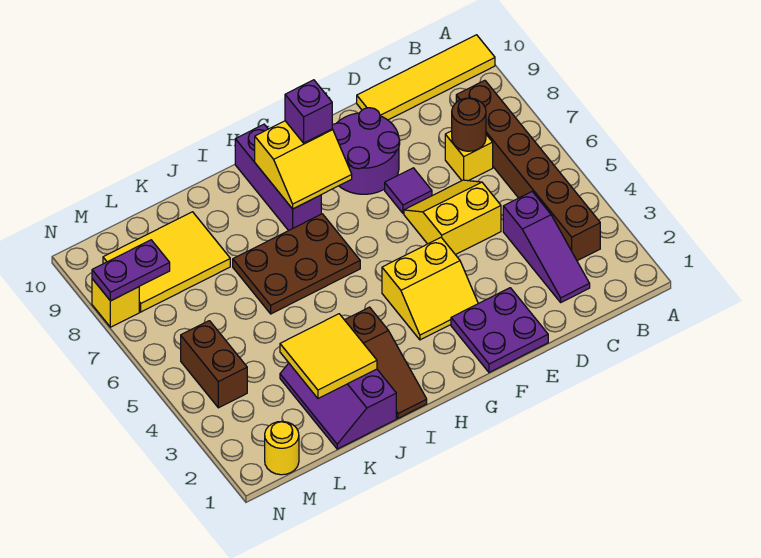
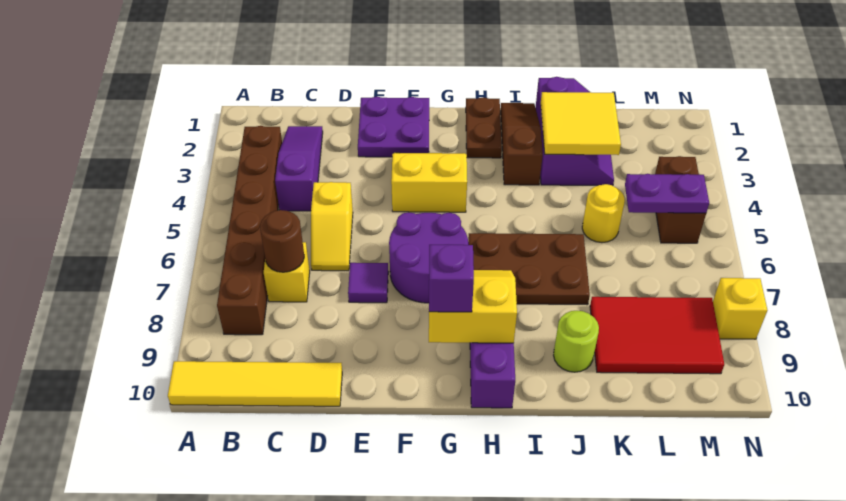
yellow slope D5:E6 level 1 top 5 -> yellow slope D5:D6 level 1 top 5
purple round brick E8:F9 level 1 -> purple round brick F6:G7 level 1
none -> brown plate H1:H2 level 1
none -> lime round brick J9 level 1
yellow tile K8:M9 level 1 -> red tile K8:M9 level 1
yellow round brick M1 level 1 -> yellow round brick K5 level 1
purple plate M8:N8 level 2 -> purple plate L5:M5 level 2

